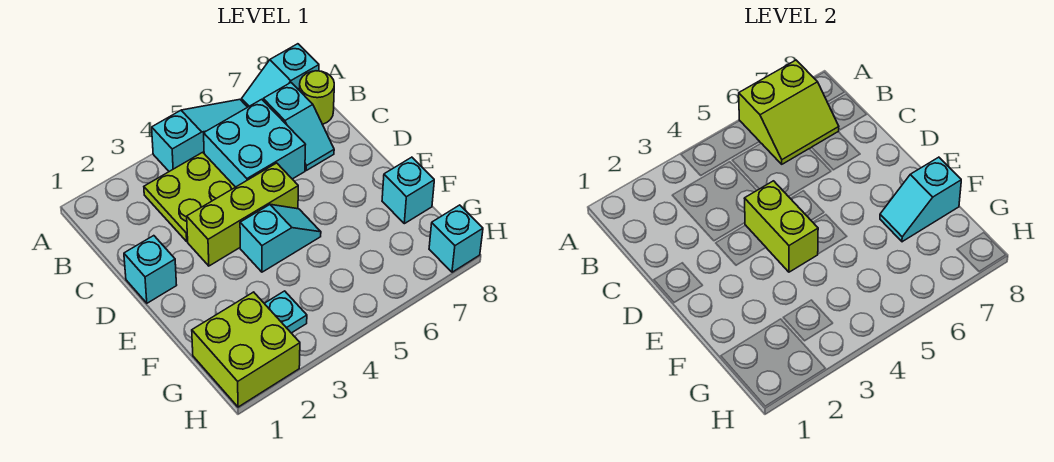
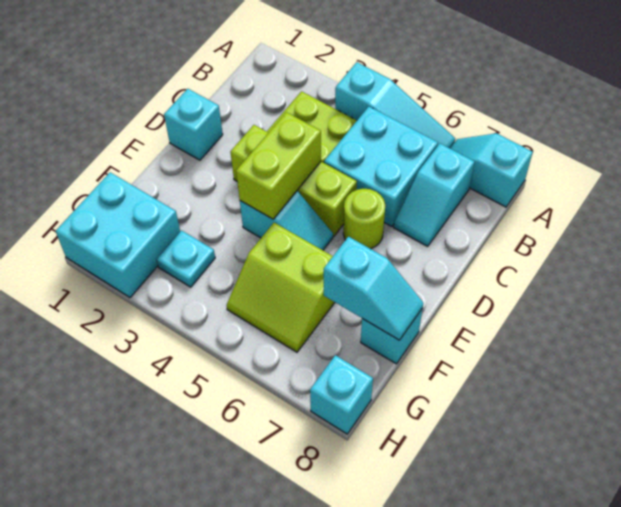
lime slope A6:B7 level 2 top A -> lime slope F5:G6 level 1 top F
lime round brick B8 level 1 -> lime round brick D6 level 1
cyan slope F7:F8 level 2 top 8 -> cyan slope F7:F8 level 2 top 7
lime brick G1:H2 level 1 -> cyan brick G1:H2 level 1

